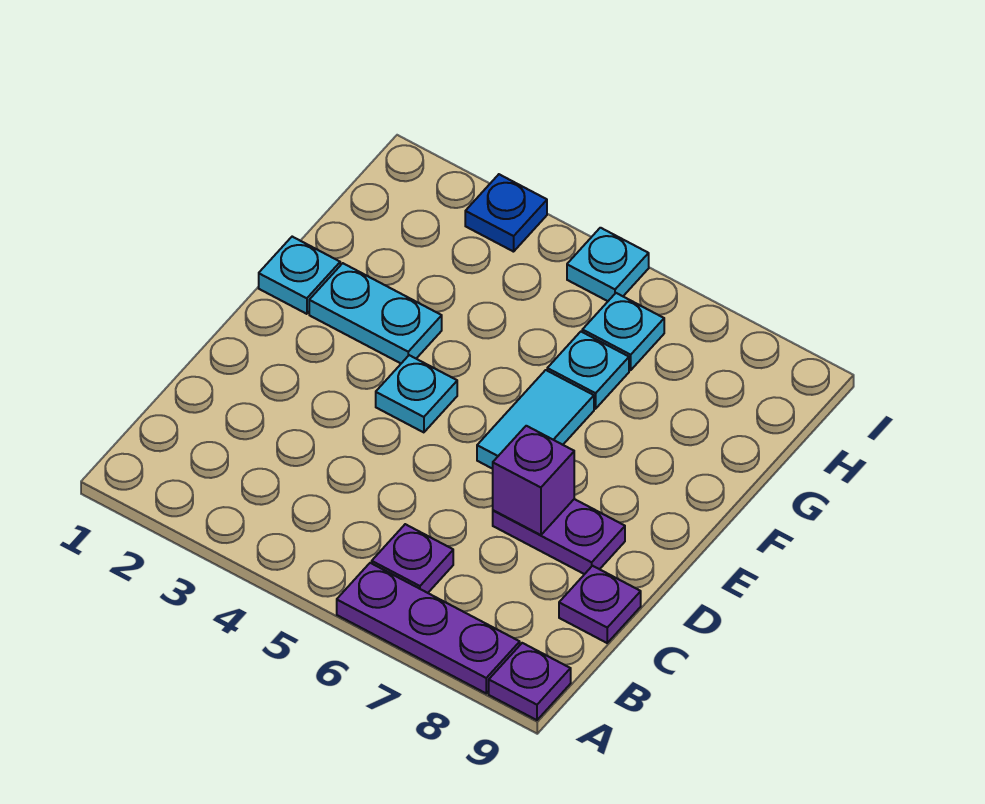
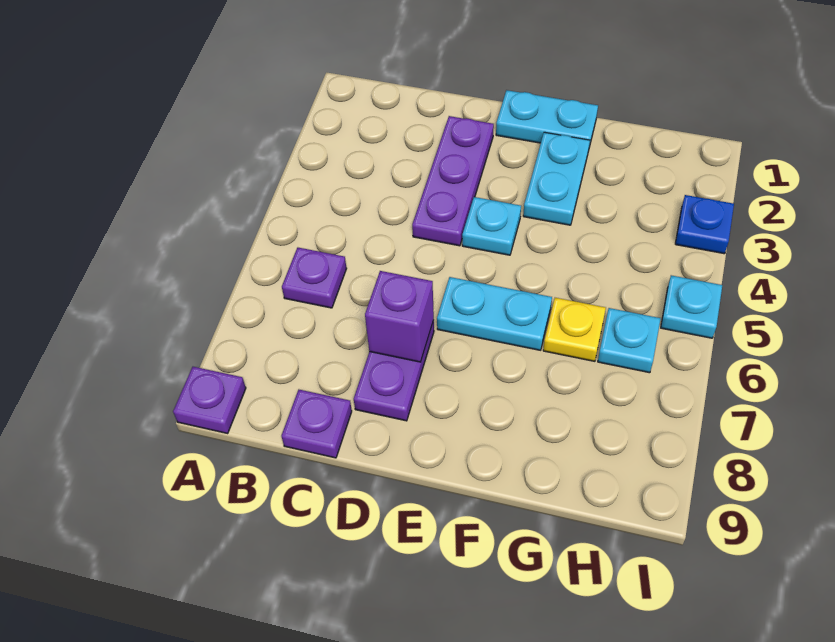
purple plate A6:A8 level 1 -> purple plate D2:D4 level 1
cyan tile E6:F6 level 1 -> cyan plate E6:F6 level 1
cyan plate F1 level 1 -> cyan plate E1:F1 level 1
cyan plate G6 level 1 -> yellow plate G6 level 1

